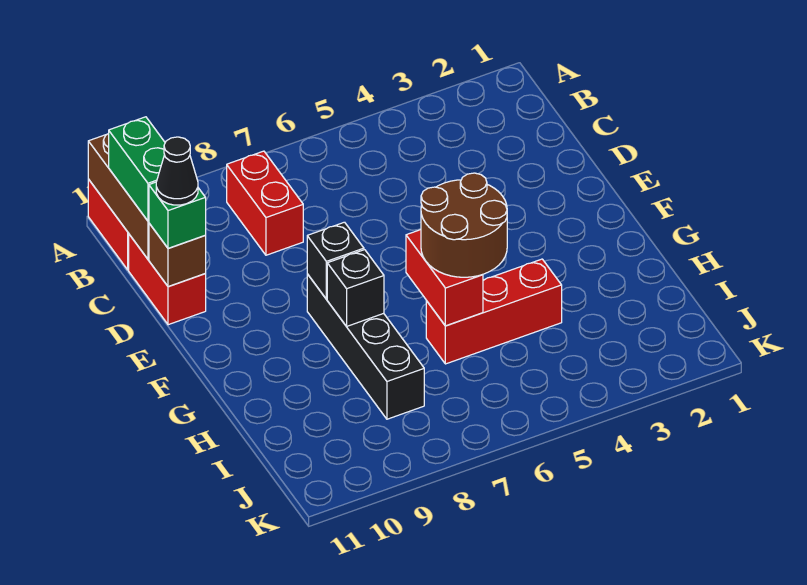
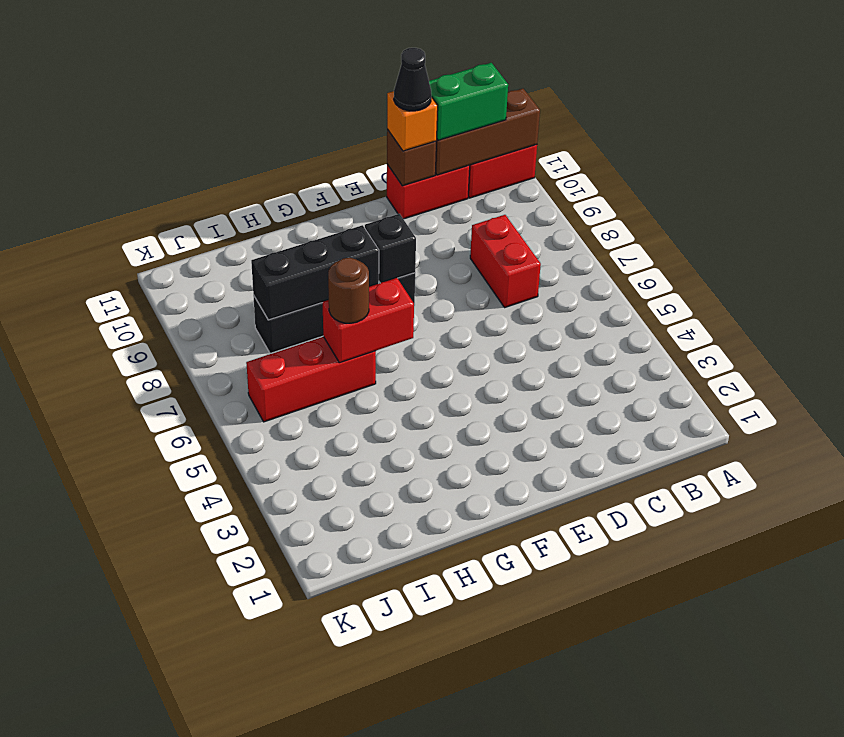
red brick B8:C8 level 1 -> red brick C7:C8 level 1
green brick D11 level 3 -> orange brick D11 level 3
brown round brick G5:H6 level 3 -> brown round brick H6 level 3
black brick G8 level 2 -> black brick G8:I8 level 2
red brick H4:H6 level 1 -> red brick H6:J6 level 1

